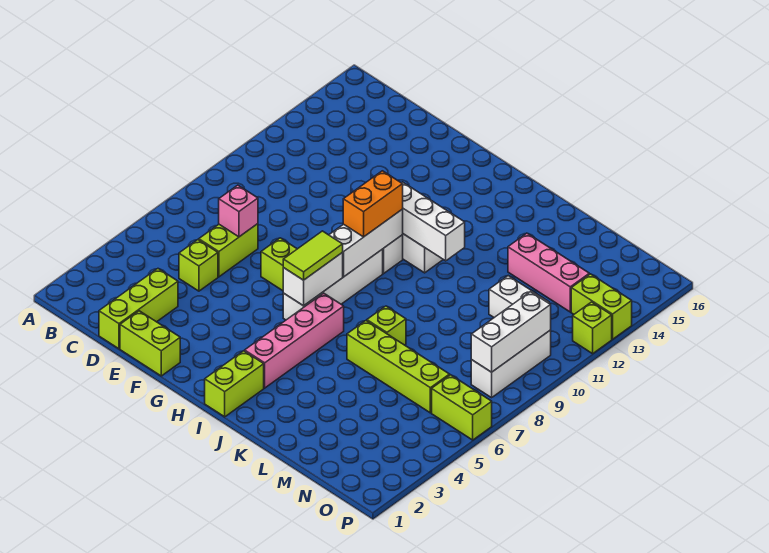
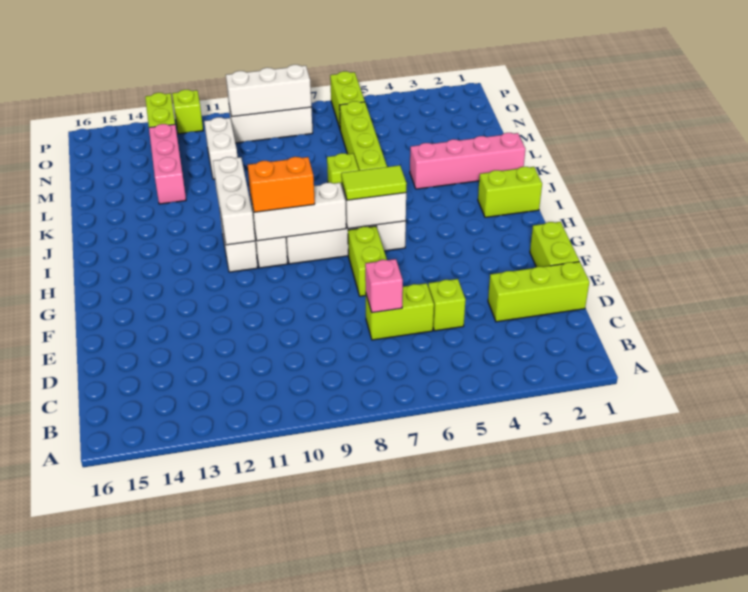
pink brick I3:I6 level 1 -> pink brick K1:K4 level 1

